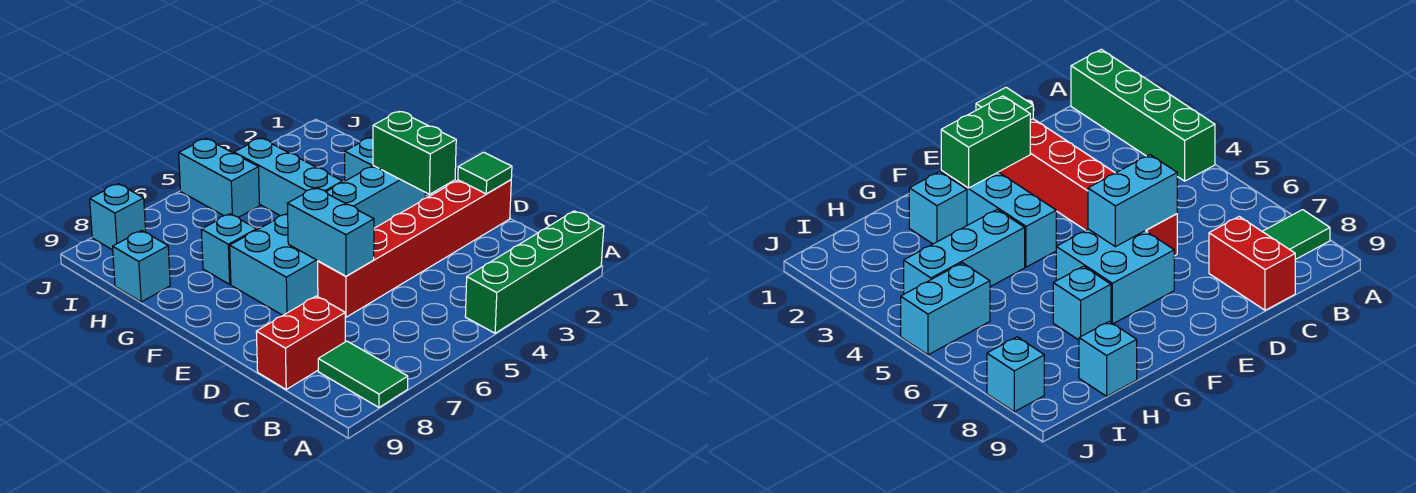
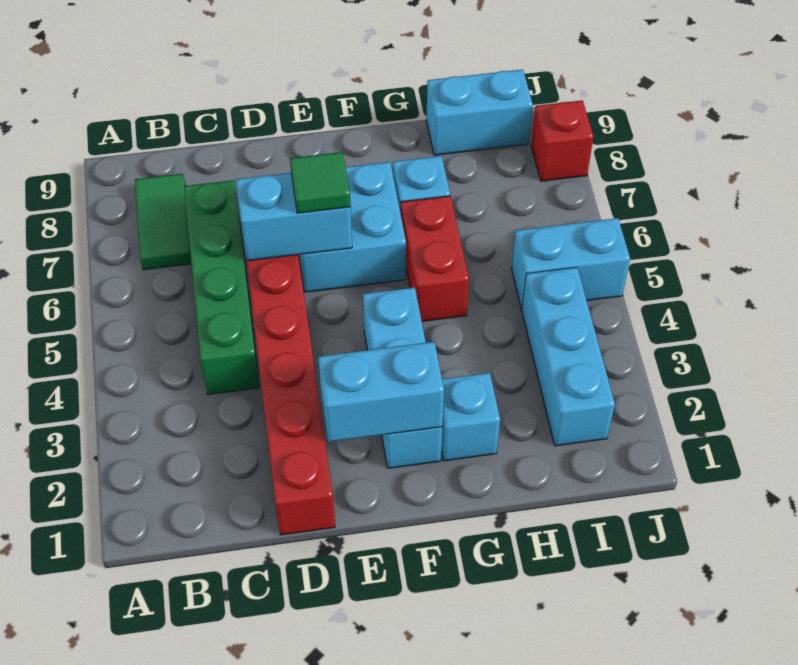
green brick A1:A4 level 1 -> green brick C4:C7 level 1
green tile A8:B8 level 1 -> green tile B7:B8 level 1
red brick C8:C9 level 1 -> red brick G5:G6 level 1
green tile D1 level 2 -> green tile E6 level 3
green brick E2:F2 level 2 -> cyan brick E2:F2 level 2
cyan brick G4:I4 level 1 -> cyan brick I2:I4 level 1
cyan brick H9 level 1 -> cyan brick H9:I9 level 1
cyan brick J8 level 1 -> red brick J8 level 1

